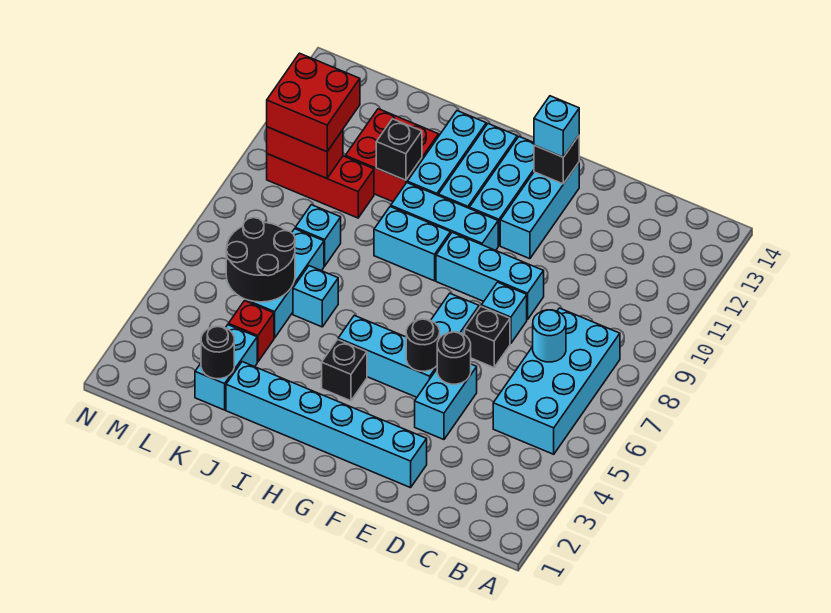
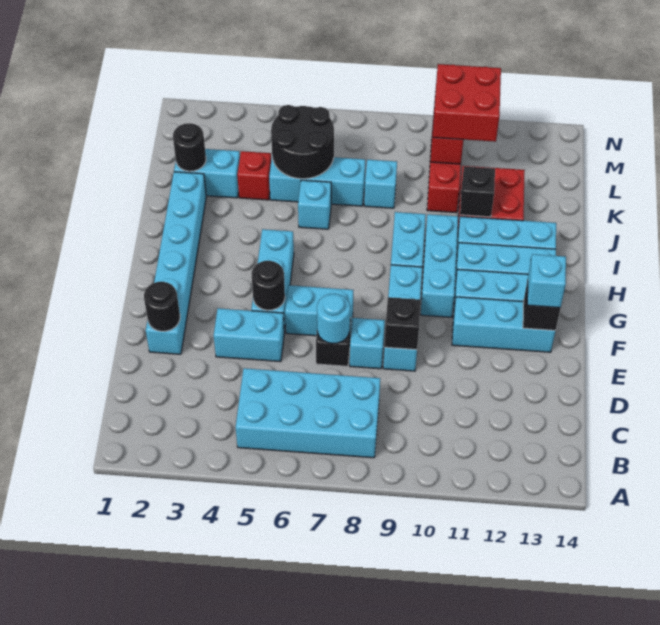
cyan round brick C7 level 2 -> cyan round brick E7 level 2
black round brick E5 level 2 -> black round brick E2 level 2
black brick H4 level 1 -> black brick E9 level 2

